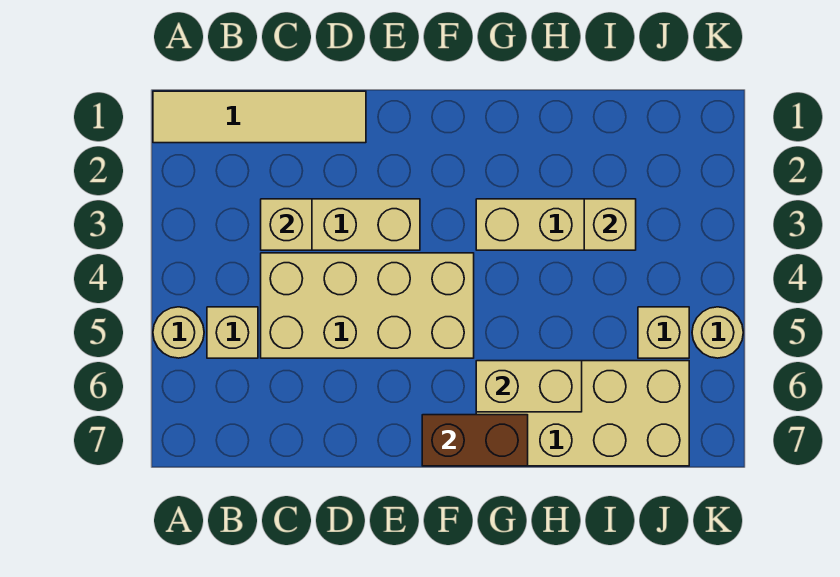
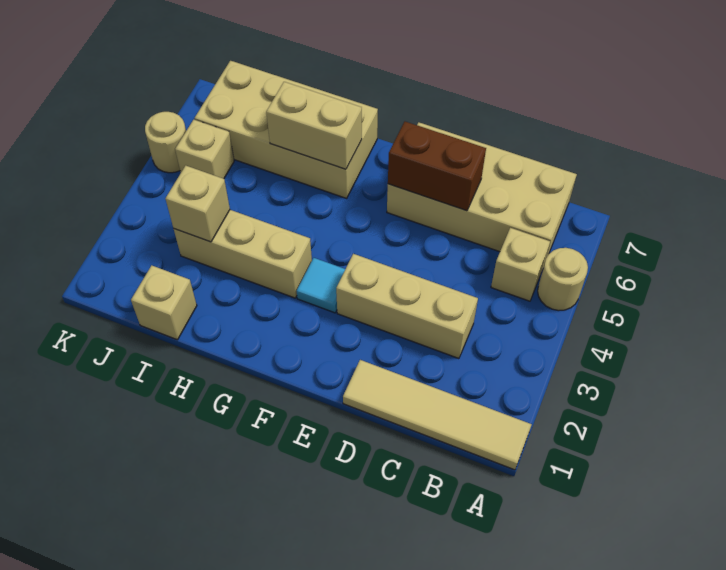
tan brick C3 level 2 -> tan brick I1 level 1
tan brick C4:F5 level 1 -> tan brick B6:E7 level 1
none -> cyan tile F3 level 1
brown brick F7:G7 level 2 -> brown brick D6:E6 level 2

